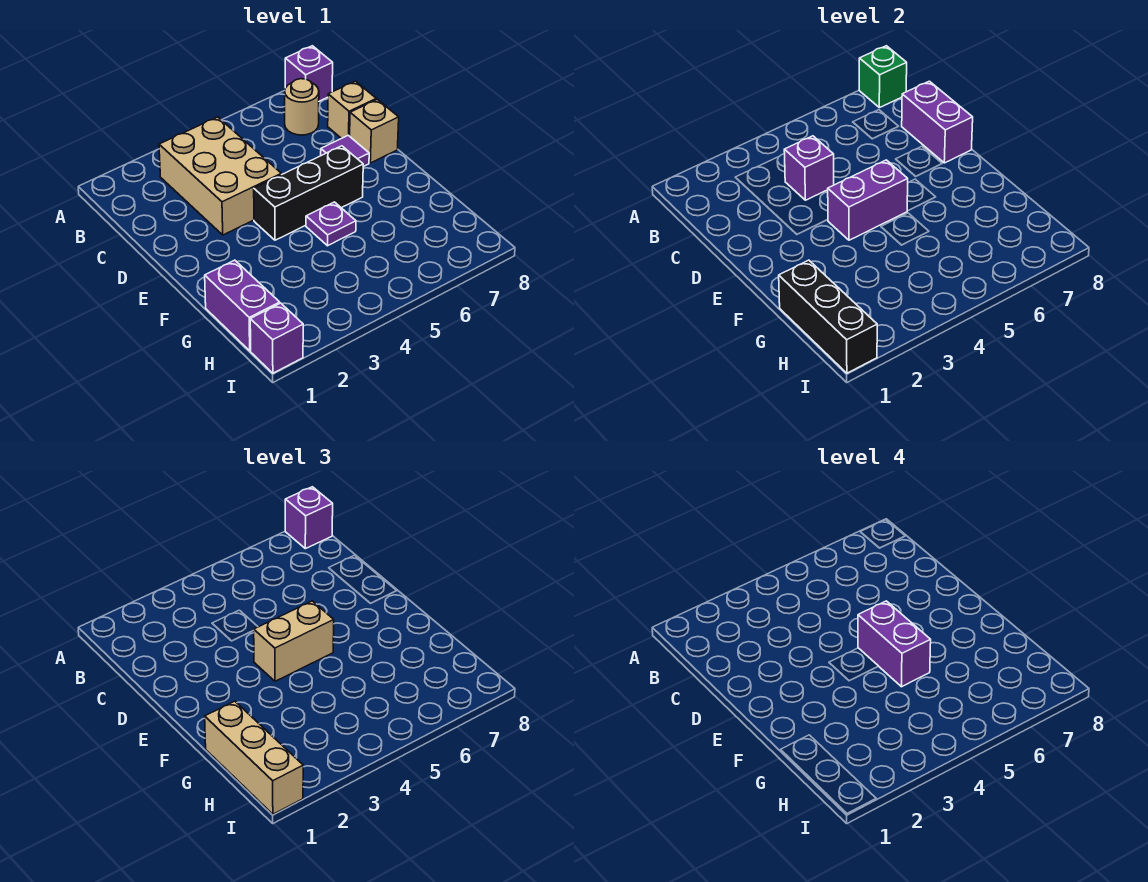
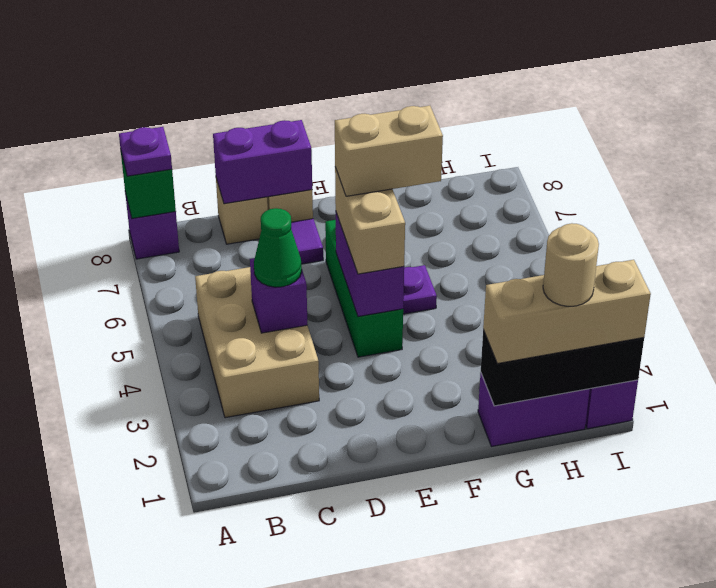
purple brick A8 level 3 -> purple plate A8 level 3
tan brick B3:D4 level 1 -> tan brick B3:C5 level 1
tan round brick B7 level 1 -> tan round brick H1 level 4
none -> green cone C4 level 3
black brick E4:E6 level 1 -> green brick E4:E6 level 1
purple brick E5:F5 level 4 -> tan brick E5:F5 level 4

